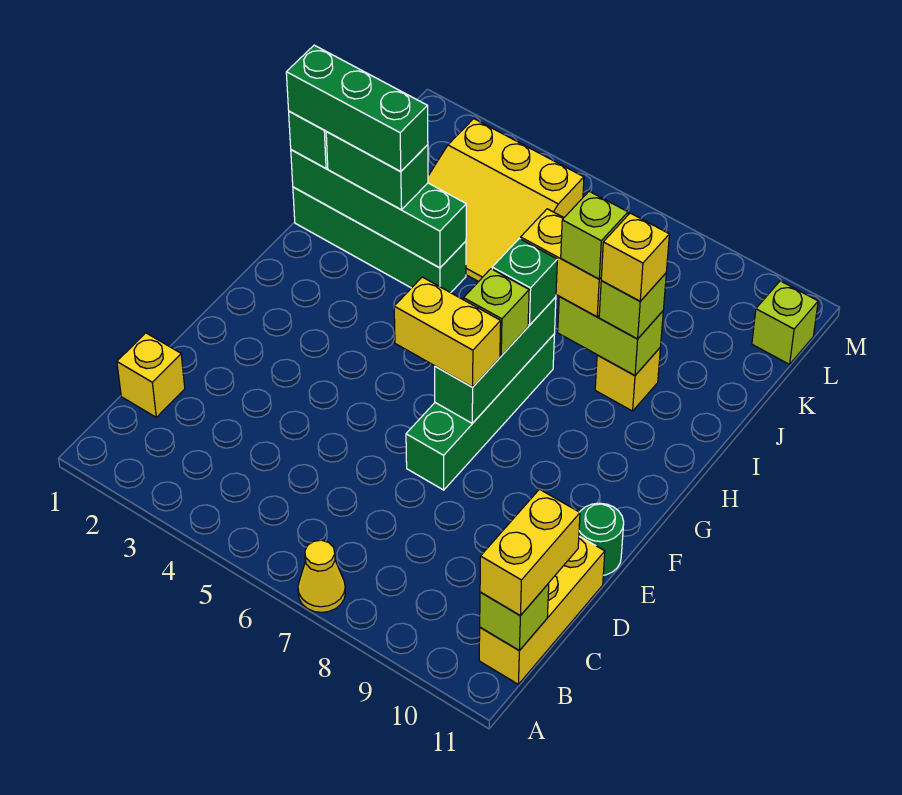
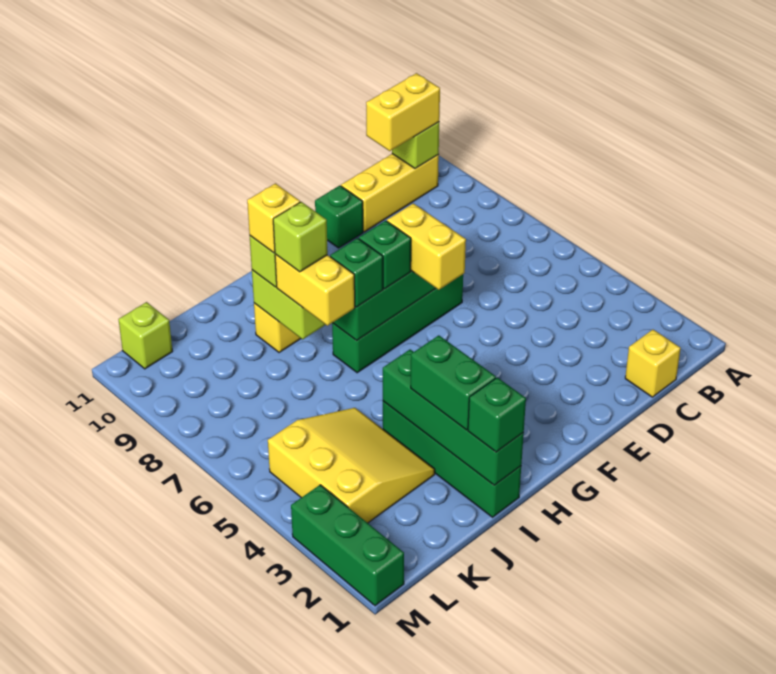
yellow cone A7 level 1 -> none
green round brick E11 level 1 -> green brick E11 level 1
lime brick G7 level 3 -> green brick G7 level 3
green brick I1:I3 level 4 -> green brick M1:M3 level 1

